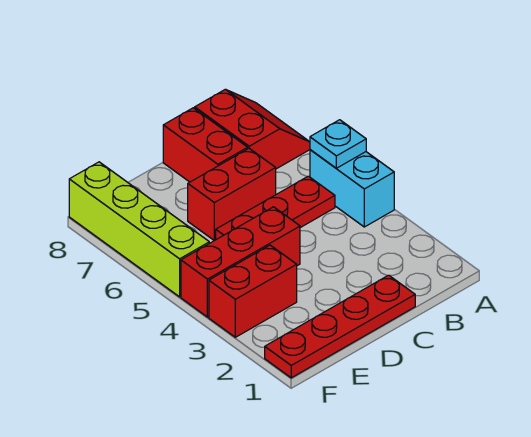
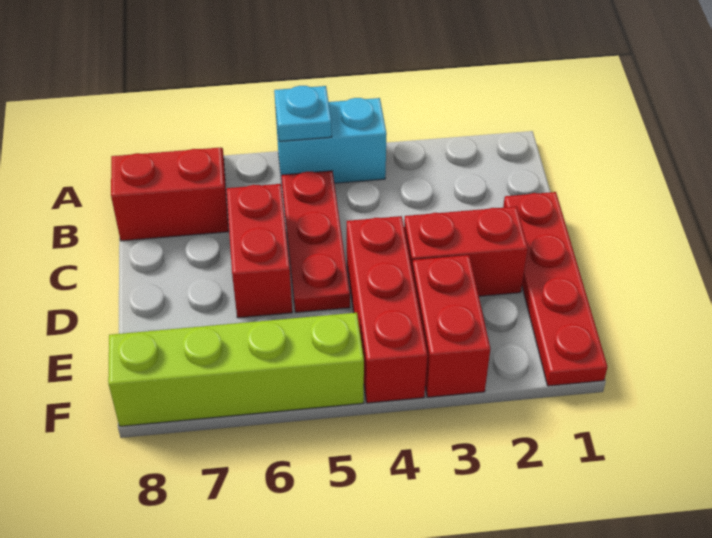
red brick C7:C8 level 1 -> red brick D2:D3 level 1

